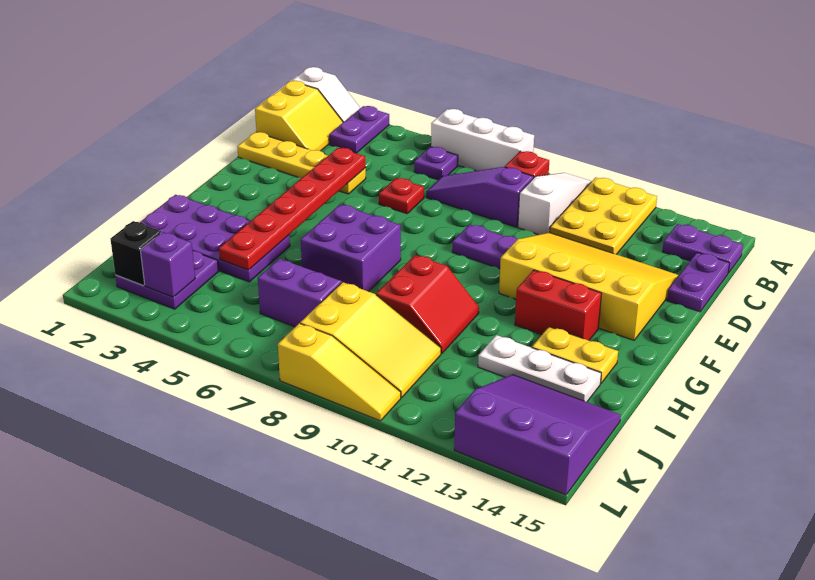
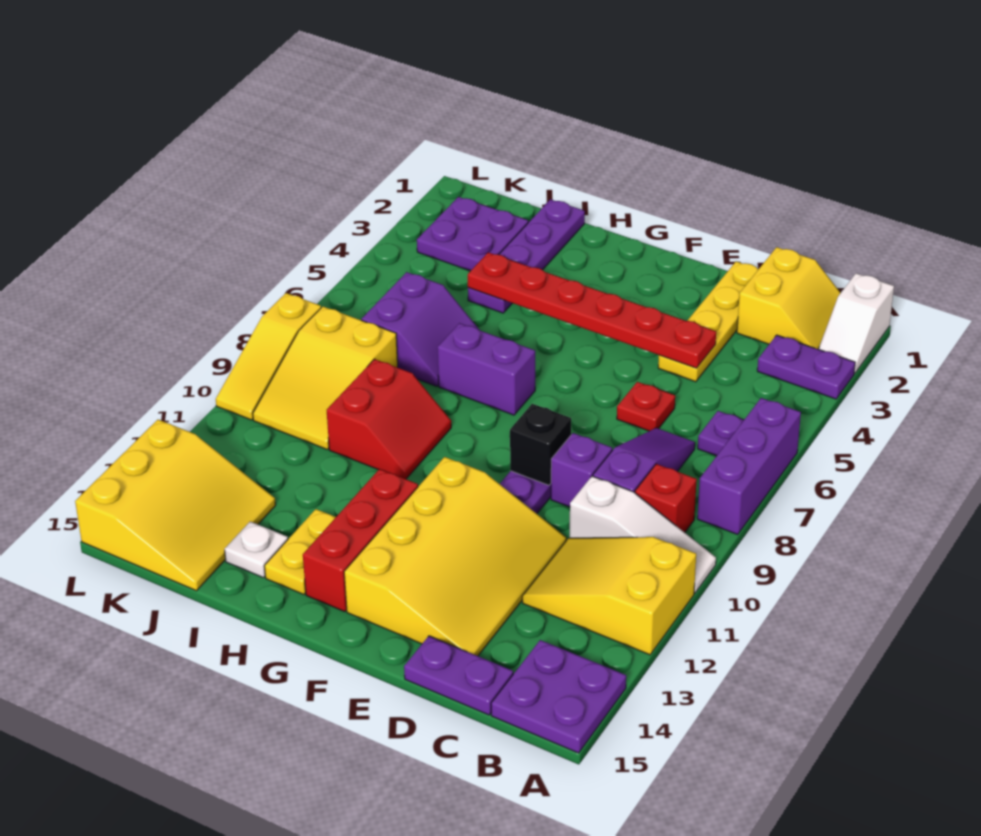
white brick A6:A8 level 1 -> purple brick A6:A8 level 1
yellow plate A11:C12 level 1 -> yellow slope A11:C12 level 1 top A
yellow slope B1:C2 level 1 top 1 -> yellow slope B1:C2 level 1 top C
purple plate B14:B15 level 1 -> purple plate A14:B15 level 1
purple brick G6:H7 level 1 -> purple brick G7:H7 level 1
red brick G12:G13 level 1 -> red brick G12:G14 level 1
purple plate H1:I4 level 1 -> purple plate I1:I4 level 1
red slope H9:I10 level 1 top 9 -> red slope H9:I10 level 1 top I
white plate I12:I14 level 1 -> white plate I14 level 1
purple slope J13:L15 level 1 top L -> yellow slope J13:L15 level 1 top L
black brick K2 level 2 -> black brick E9 level 2
purple brick K3 level 2 -> purple brick D9 level 1

